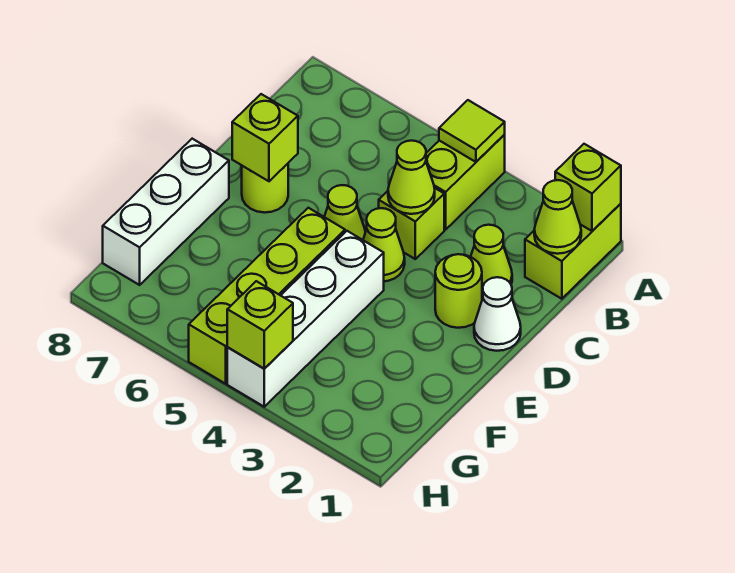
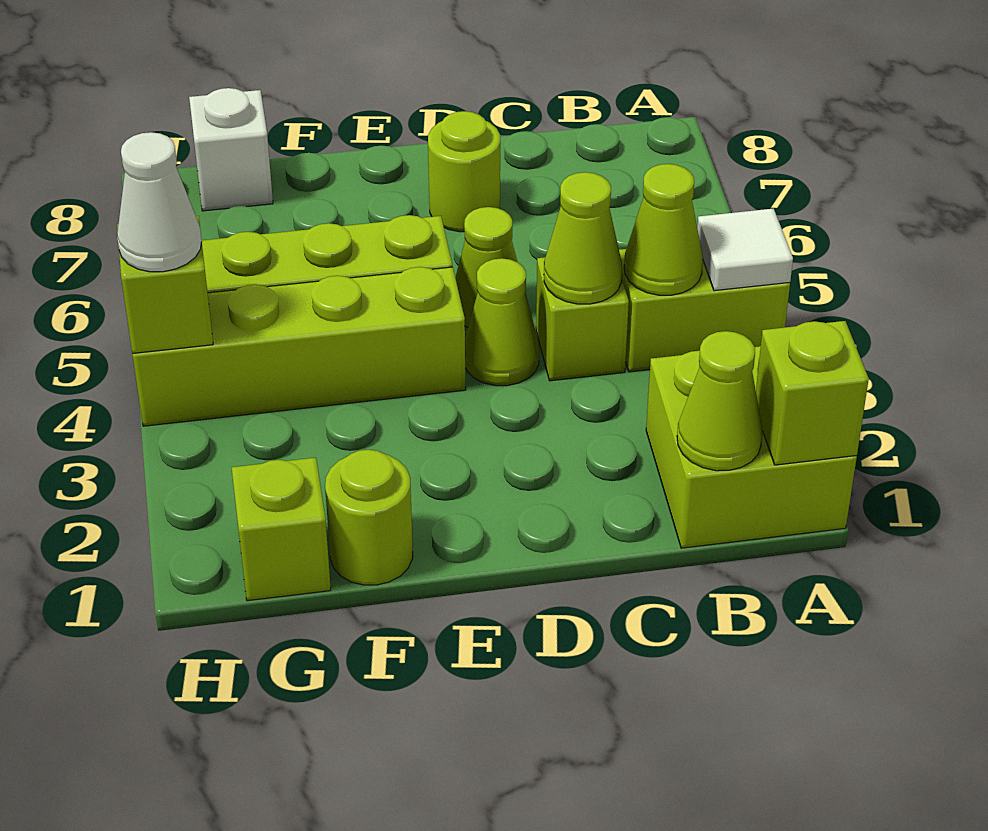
lime brick A1:B1 level 1 -> lime brick A1:B2 level 1
lime tile A4 level 2 -> white tile A4 level 2
lime cone C2 level 1 -> lime cone B4 level 2
white cone D1 level 1 -> white cone H4 level 3
lime round brick D2 level 1 -> lime round brick F1 level 1
lime brick D7 level 2 -> lime brick G1 level 1
white brick E4:H4 level 1 -> lime brick E4:H4 level 1
white brick E8:G8 level 1 -> white brick G8 level 1

